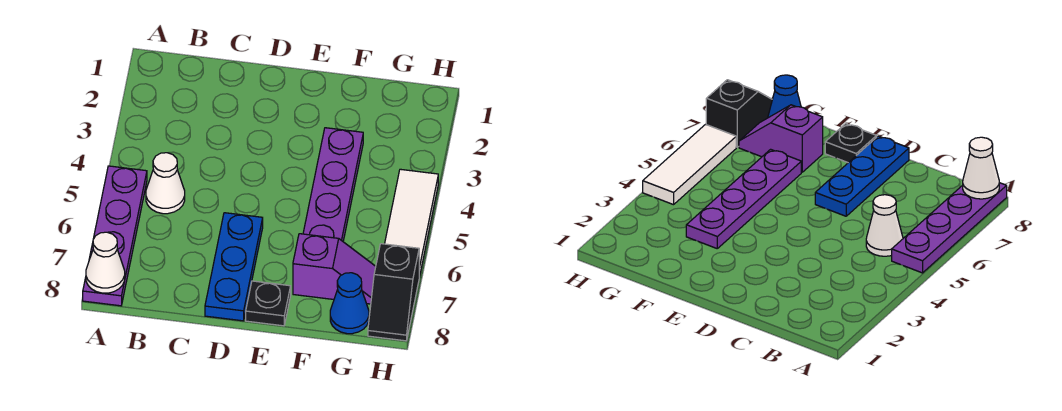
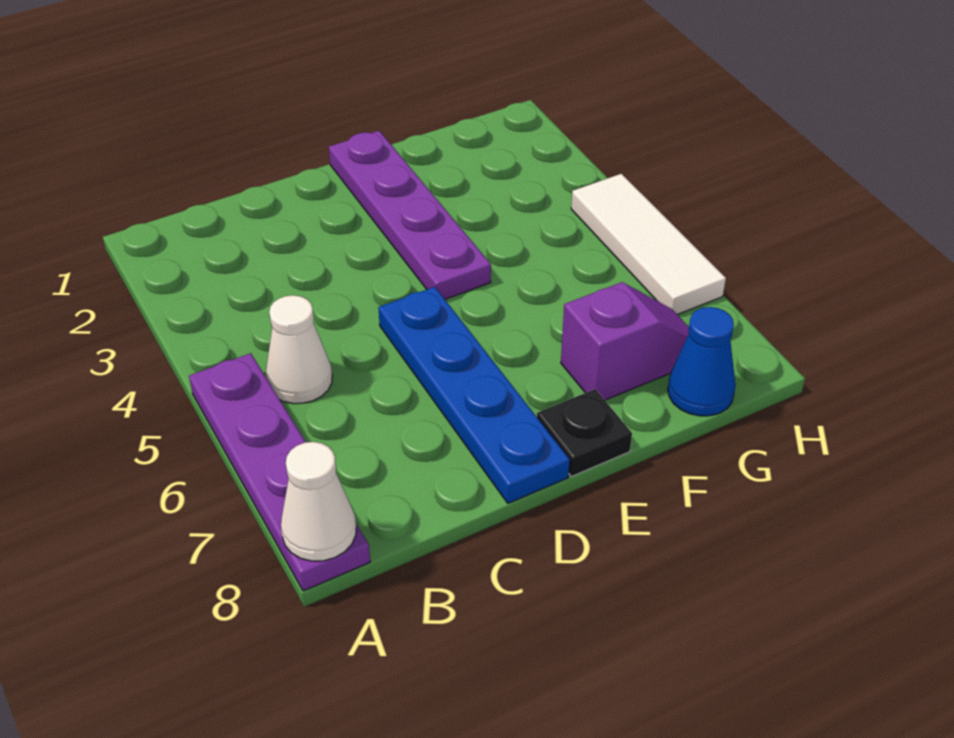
blue plate D6:D8 level 1 -> blue plate D5:D8 level 1
purple plate F3:F6 level 1 -> purple plate E1:E4 level 1
black slope H7:H8 level 1 top 7 -> none

